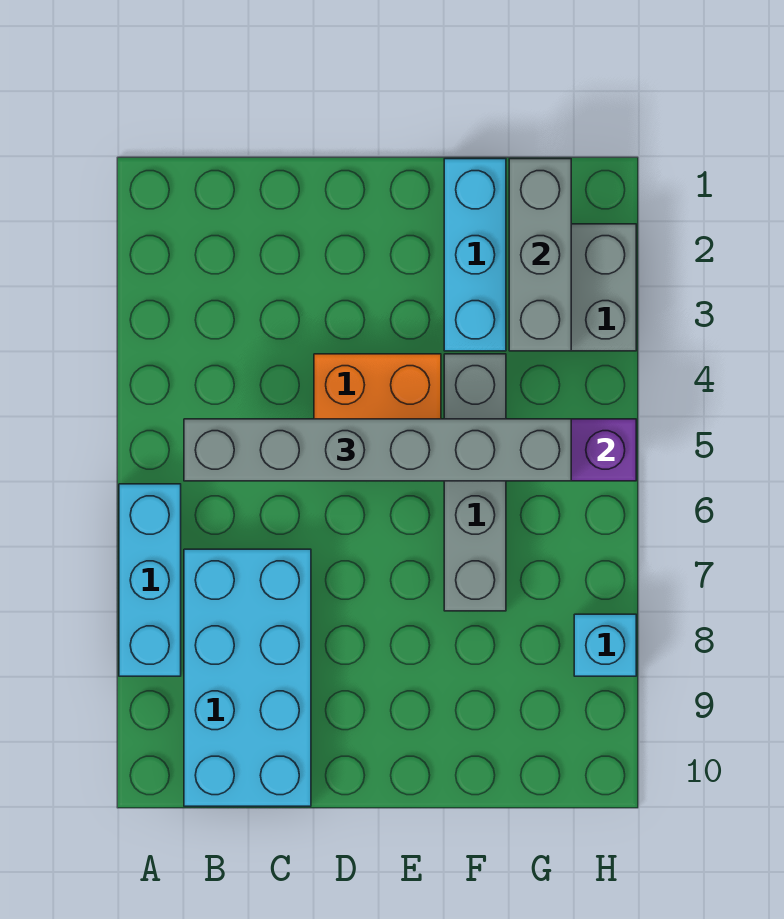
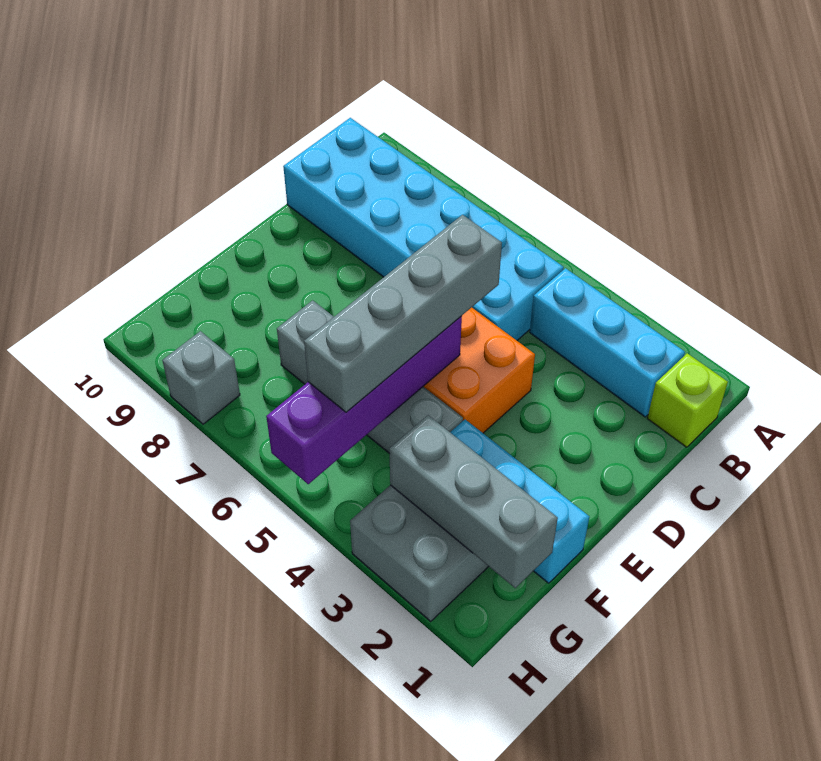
cyan brick A6:A8 level 1 -> cyan brick B2:B4 level 1
none -> lime brick B1 level 1
grey brick B5:G5 level 3 -> grey brick D5:G5 level 3
cyan brick B7:C10 level 1 -> cyan brick B5:C10 level 1
cyan brick H8 level 1 -> grey brick H8 level 1

